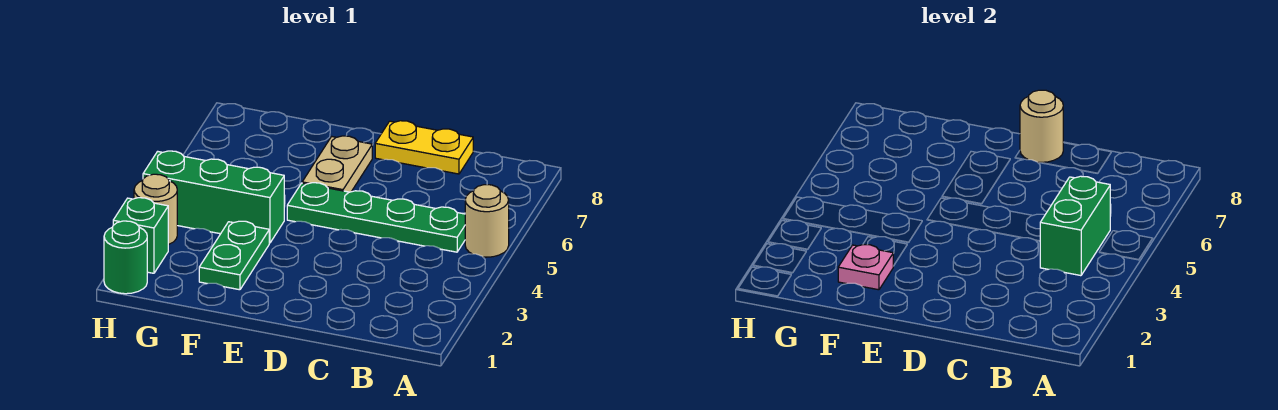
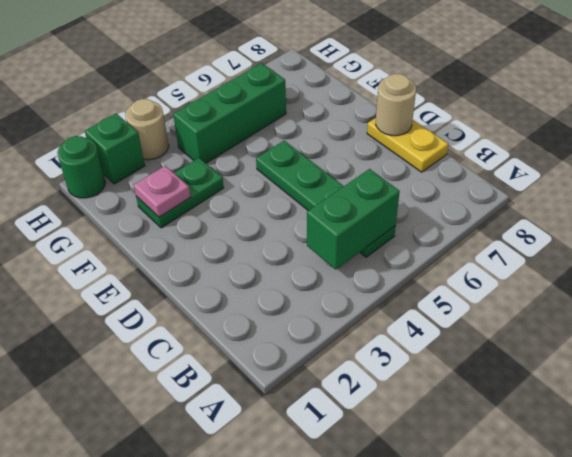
tan round brick A5 level 1 -> none
tan plate E6:E7 level 1 -> none
green brick F4:H4 level 1 -> green brick G4:G6 level 1

